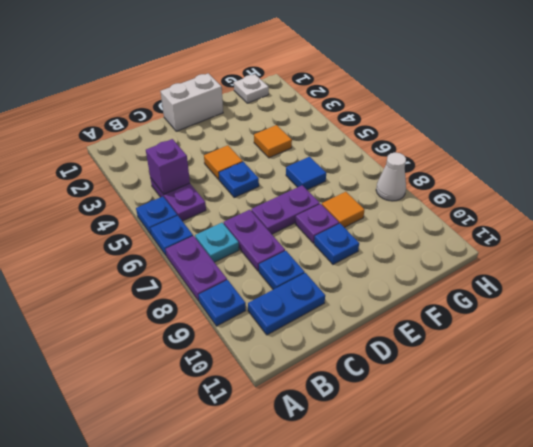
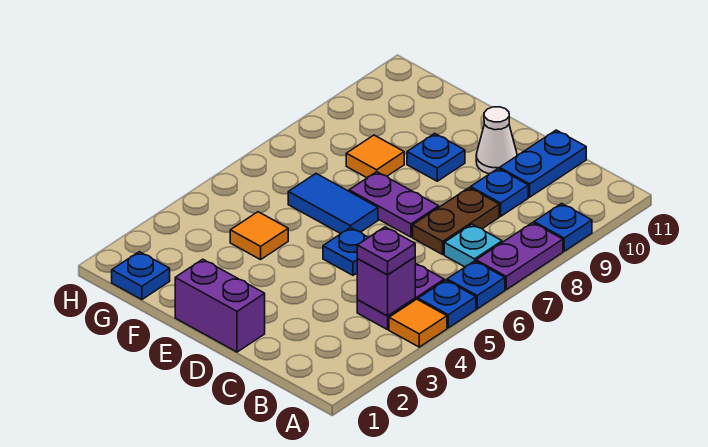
blue plate B10:C10 level 1 -> blue plate C10:C11 level 1
purple plate C7:C8 level 1 -> brown plate C7:C8 level 1
white brick D1:E1 level 1 -> purple brick D1:E1 level 1
orange tile D4 level 1 -> orange tile A4 level 1
purple plate E8 level 1 -> purple plate B4 level 3
blue tile F6 level 1 -> blue tile E6:F6 level 1
white plate G1 level 1 -> blue plate G1 level 1
white cone H8 level 1 -> white cone D10 level 1

